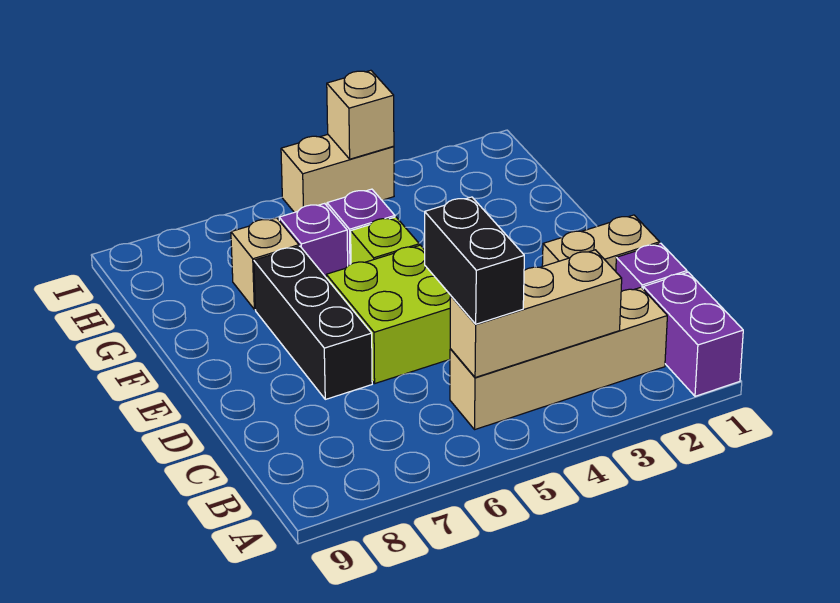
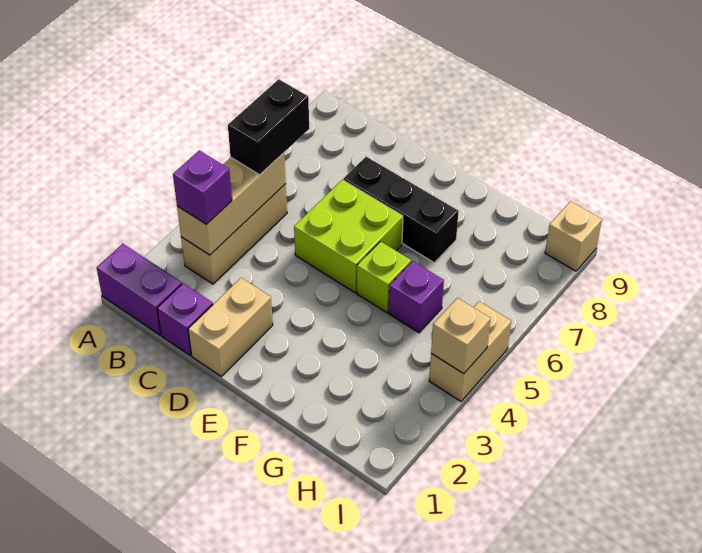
tan brick B2:B5 level 1 -> tan brick B3:B5 level 1
black brick B5:C5 level 3 -> black brick B5:B6 level 3
purple brick G6 level 1 -> purple brick B3 level 3
tan brick G7 level 1 -> tan brick I9 level 1

